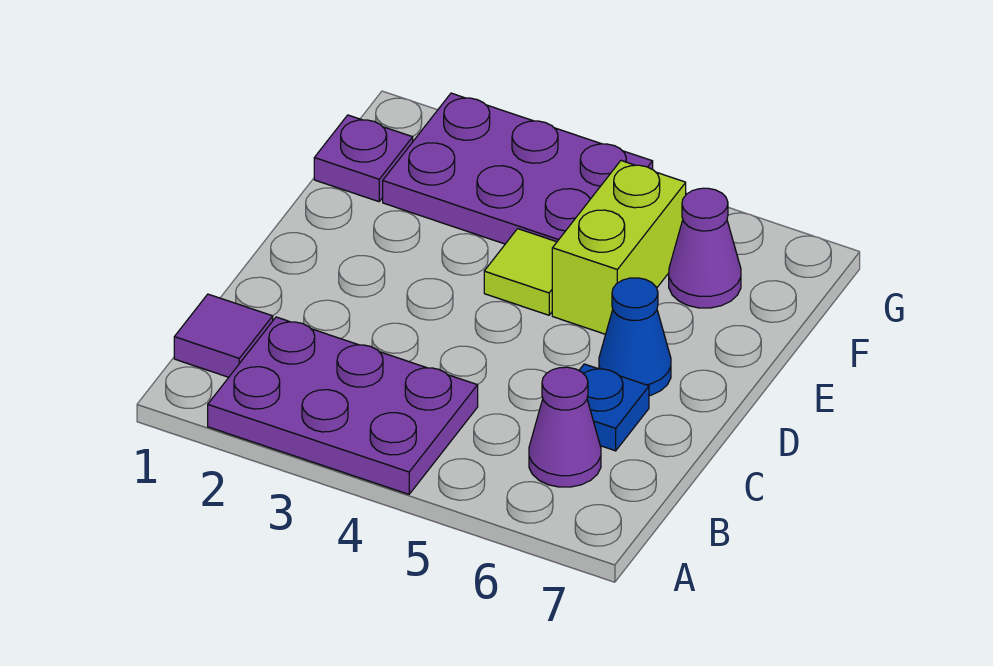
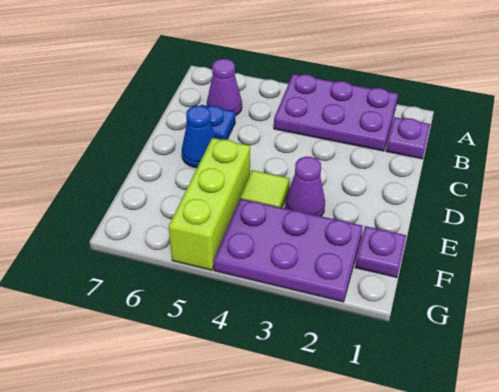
purple tile B1 level 1 -> purple plate B1 level 1
lime brick E5:F5 level 1 -> lime brick E5:G5 level 1
purple cone F6 level 1 -> purple cone E3 level 1

